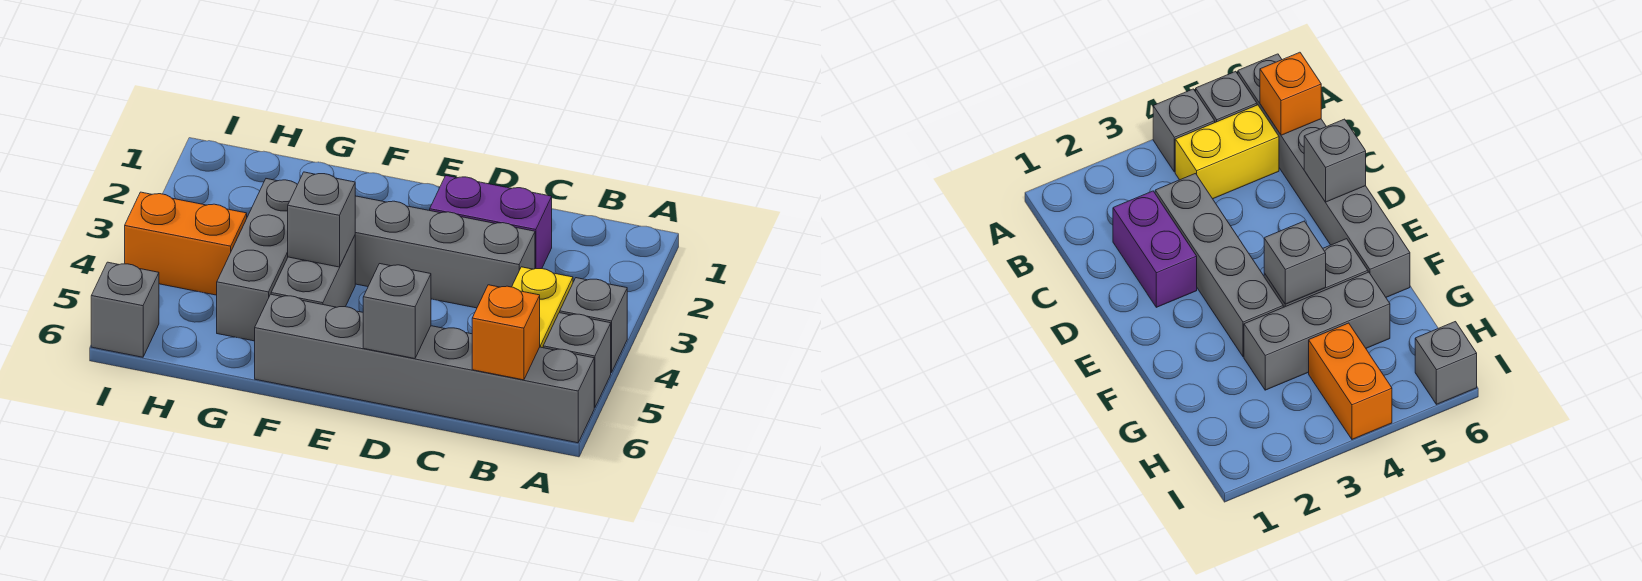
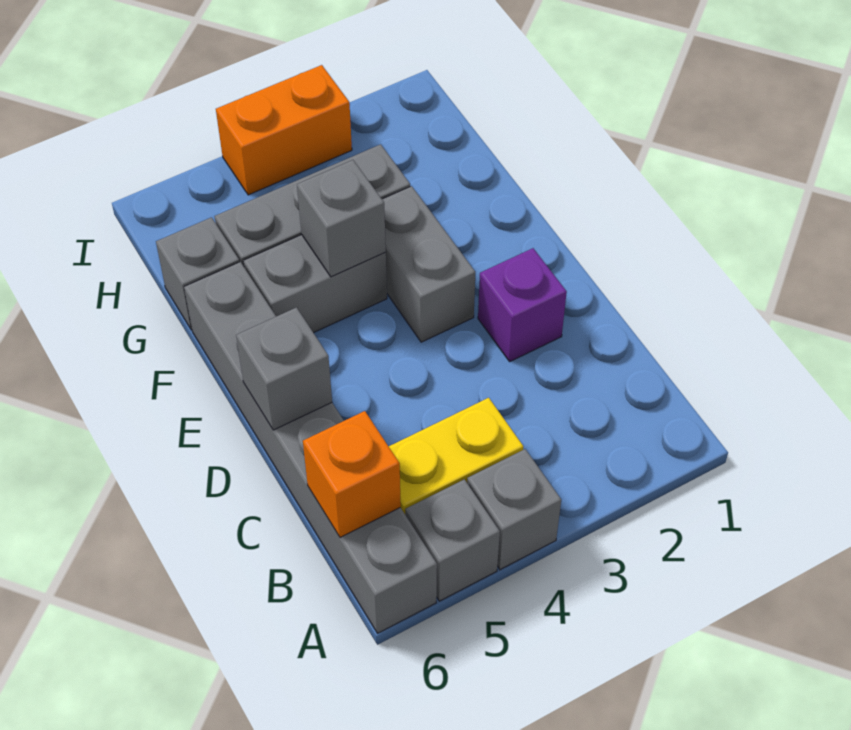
purple brick C2:D2 level 1 -> purple brick D2 level 1
grey brick C3:F3 level 1 -> grey brick E3:F3 level 1
orange brick H4:I4 level 1 -> orange brick I3:I4 level 1
grey brick I6 level 1 -> grey brick G6 level 1

